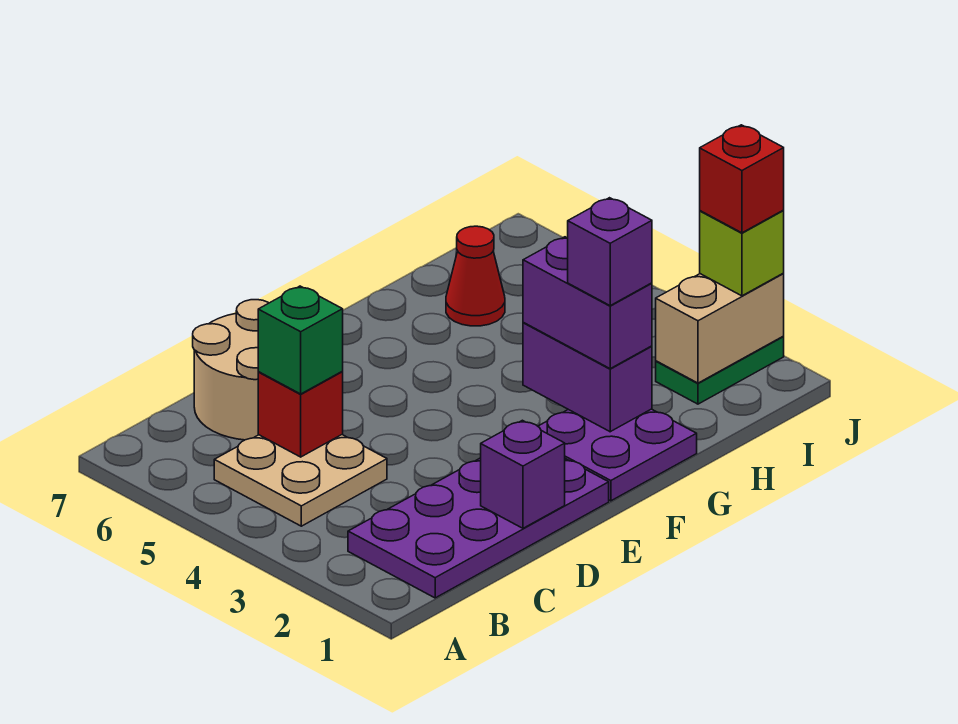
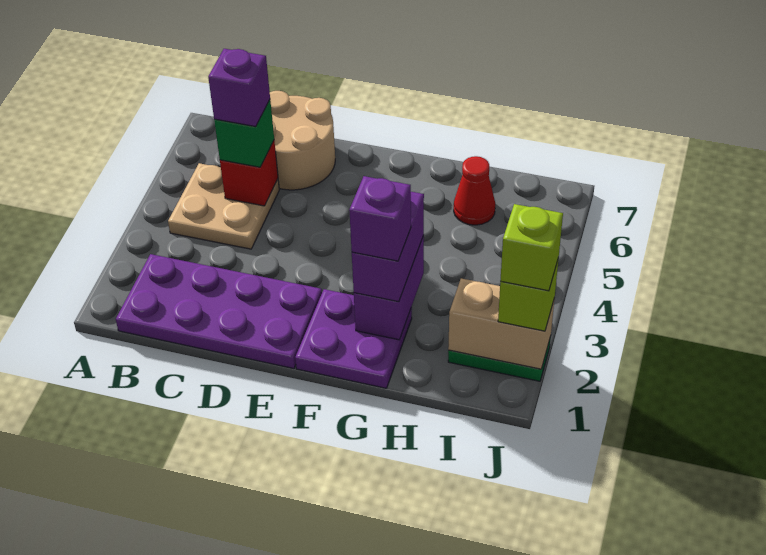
purple brick D1 level 2 -> purple brick C5 level 4
red brick J2 level 4 -> lime brick J2 level 4

